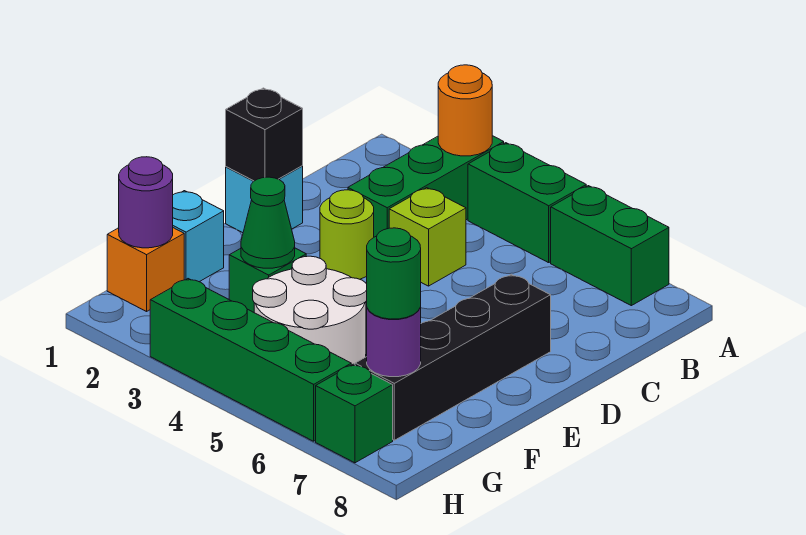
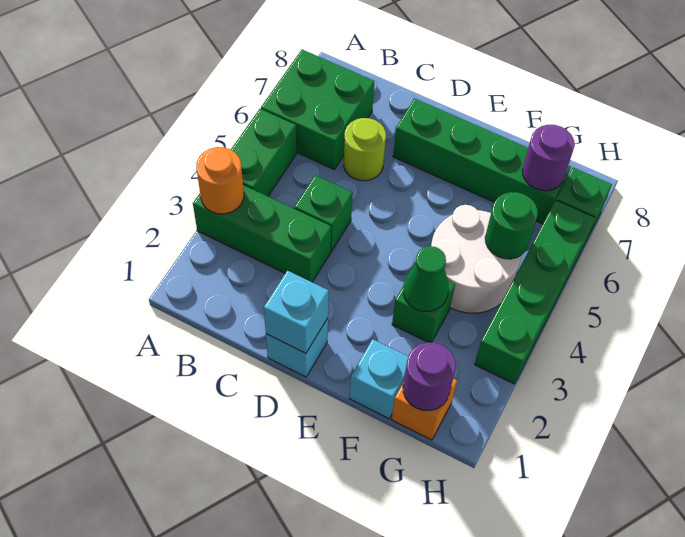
green brick A6:A7 level 1 -> green brick A6:B7 level 1
lime brick C4 level 1 -> green brick C4 level 1
black brick D1 level 2 -> cyan brick D1 level 2
lime round brick D3 level 1 -> lime round brick C6 level 1
black brick D7:G7 level 1 -> green brick D7:G7 level 1
green round brick G7 level 3 -> green round brick G5 level 2

